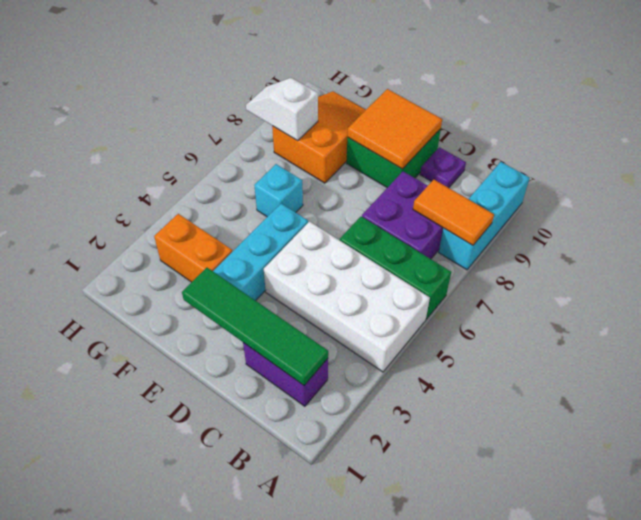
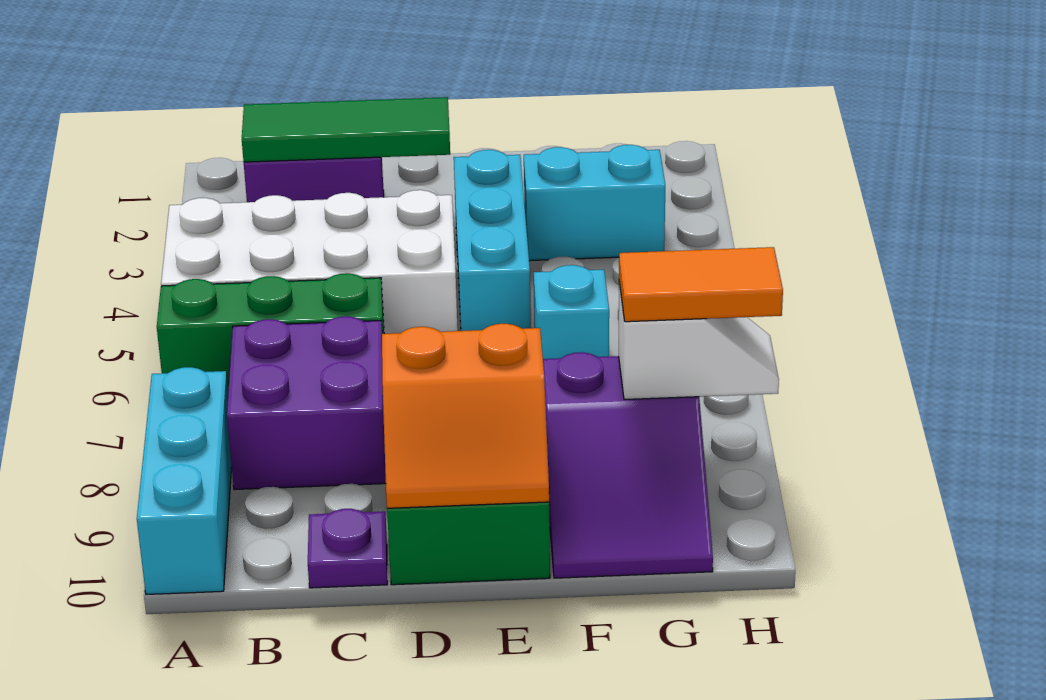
orange tile A8:B8 level 2 -> orange tile G8:H8 level 3
green tile B2:E2 level 2 -> green tile B2:D2 level 2
orange tile D9:E10 level 2 -> orange slope D9:E10 level 2 top 9
orange brick F3:G3 level 1 -> cyan brick F3:G3 level 1
orange slope F8:G10 level 1 top 8 -> purple slope F8:G10 level 1 top 8

